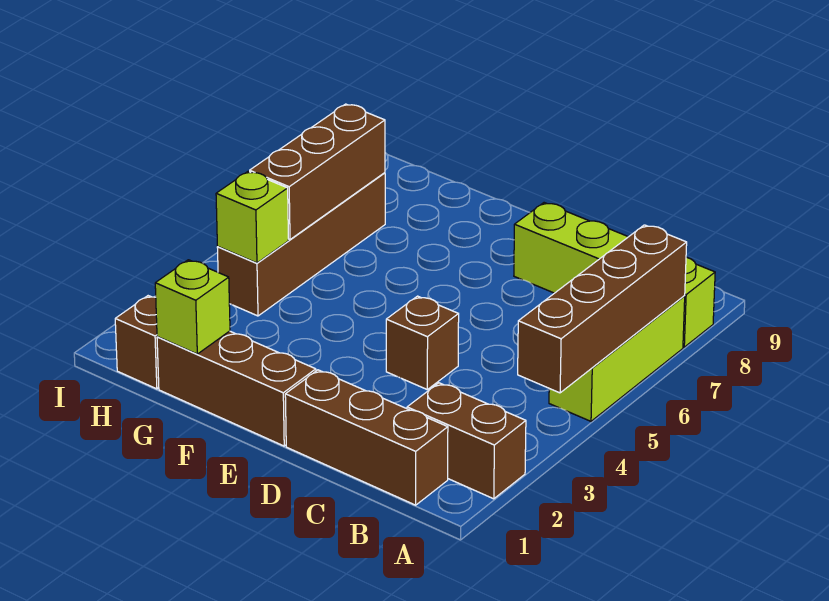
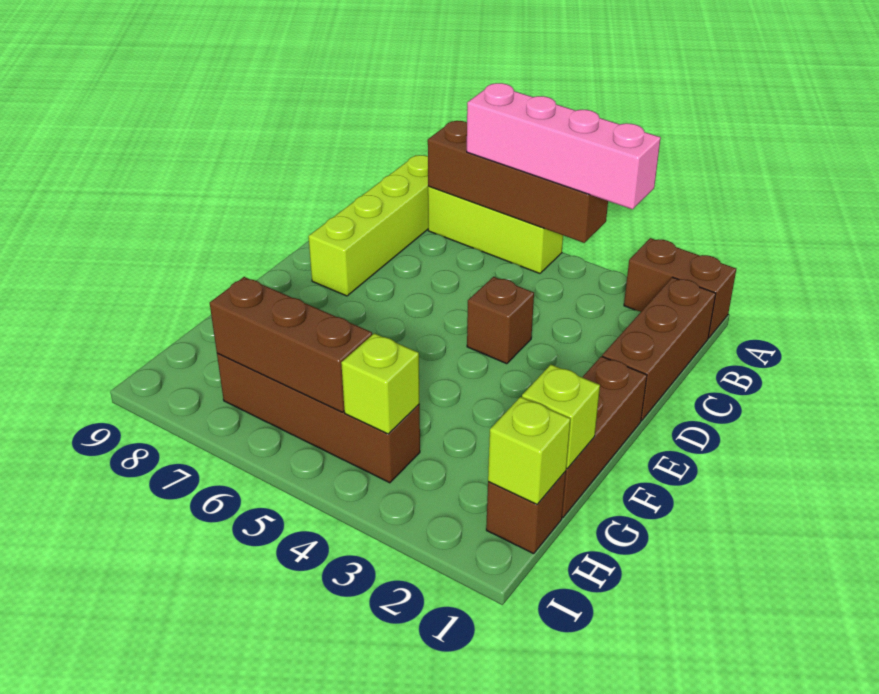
brown brick A2:B2 level 1 -> brown brick A1:A2 level 1
none -> pink brick A3:A6 level 3
none -> lime brick H1 level 2

